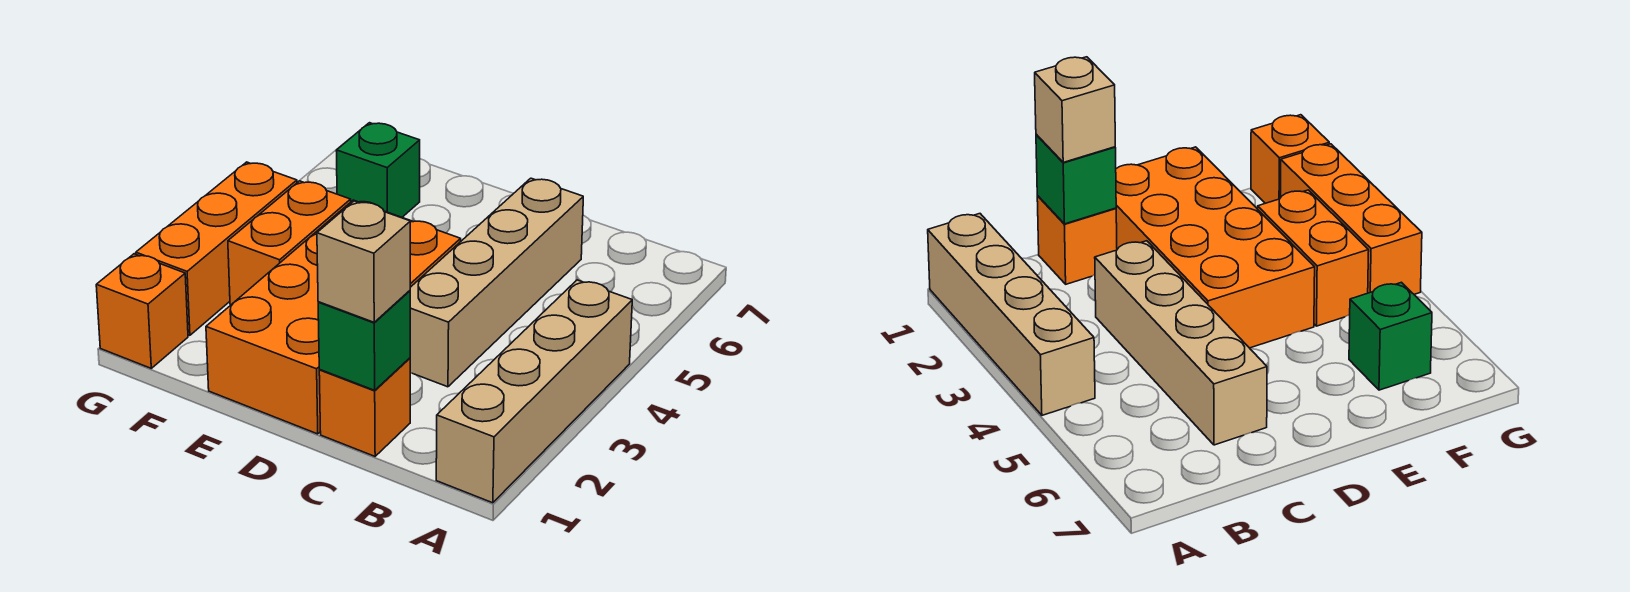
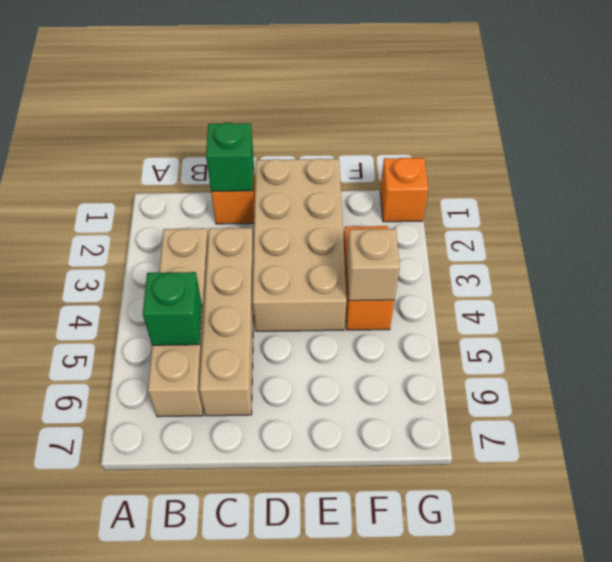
tan brick A1:A4 level 1 -> tan brick B3:B6 level 1
tan brick C1 level 3 -> tan brick F4 level 2
orange brick D1:E4 level 1 -> tan brick D1:E4 level 1
green brick F6 level 1 -> green brick B5 level 2
orange brick G2:G4 level 1 -> none

